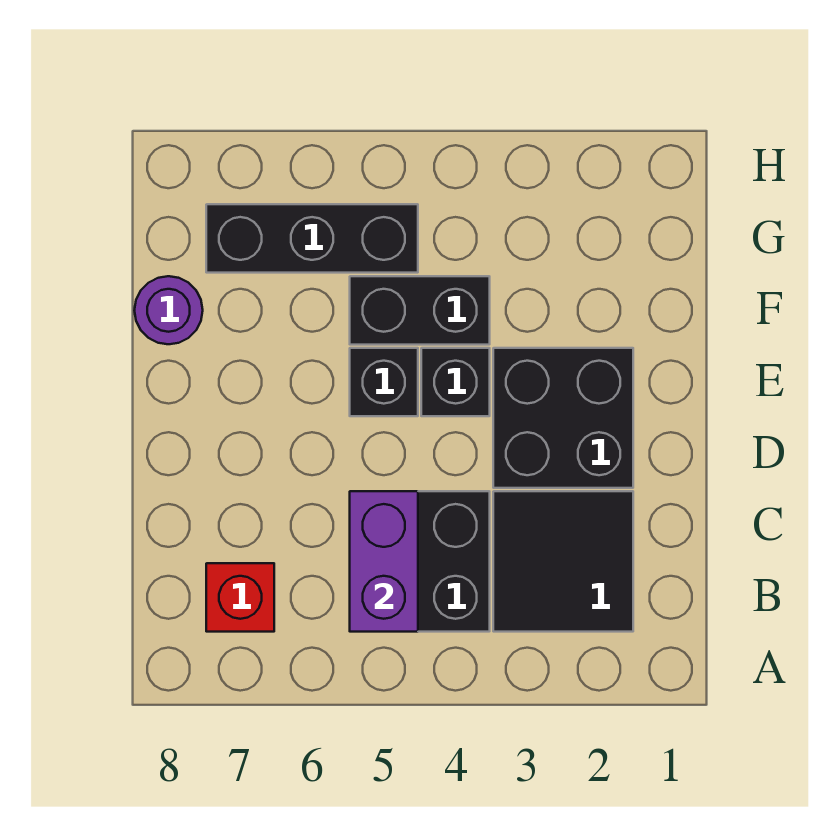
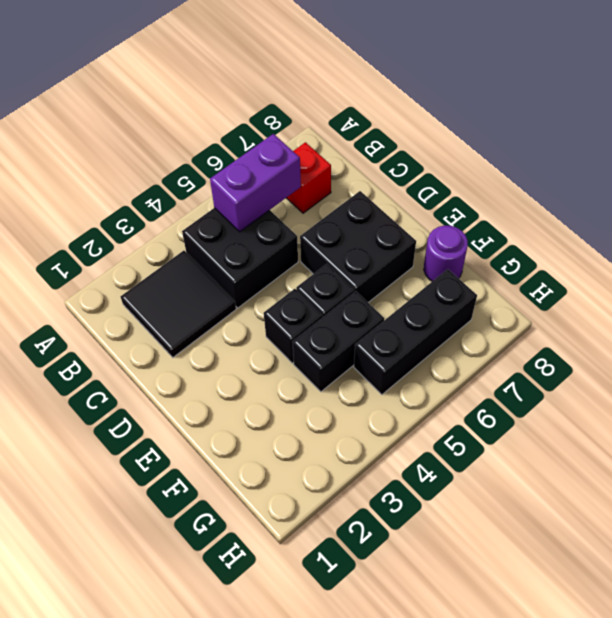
purple brick B5:C5 level 2 -> purple brick B5:B6 level 2
black brick D2:E3 level 1 -> black brick D6:E7 level 1

